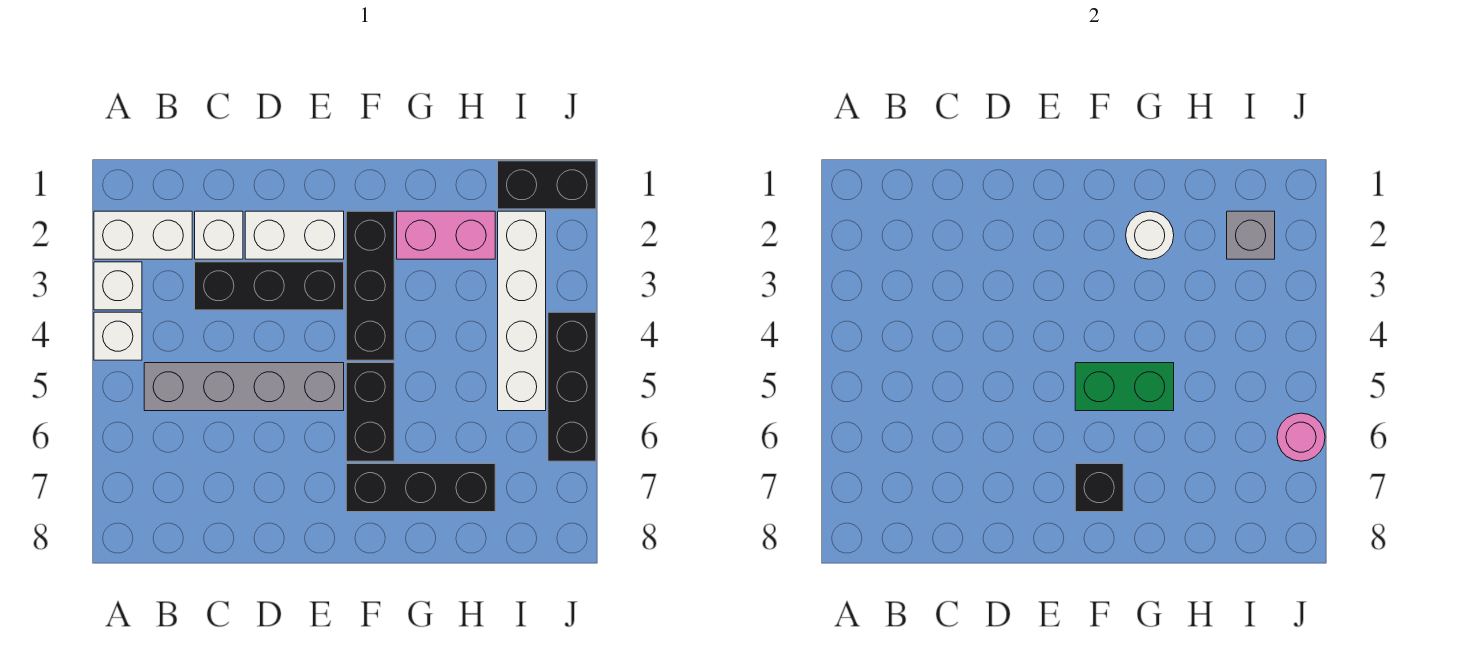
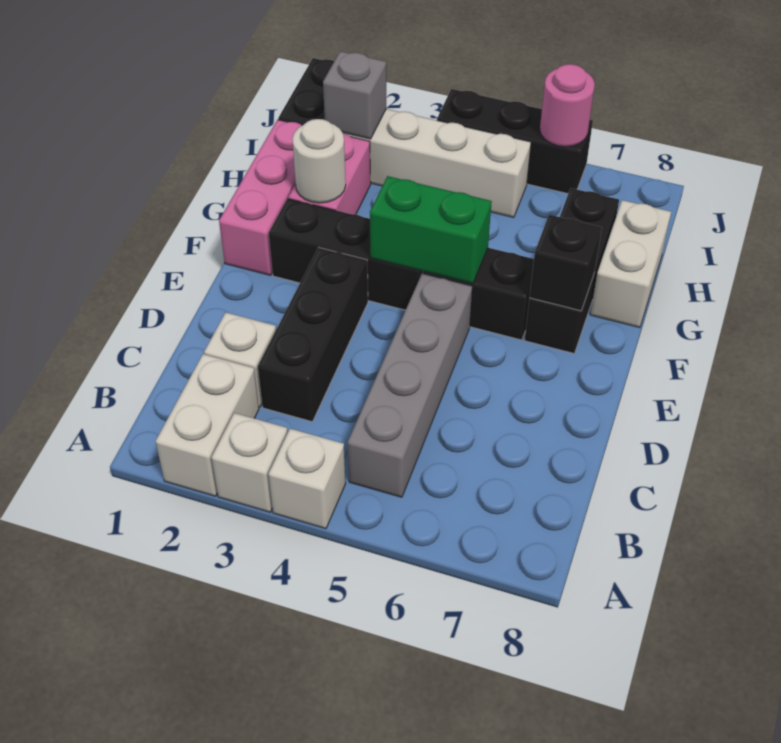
white brick D2:E2 level 1 -> white brick G8:H8 level 1
none -> pink brick F1:H1 level 1
green brick F5:G5 level 2 -> green brick F4:F5 level 2

